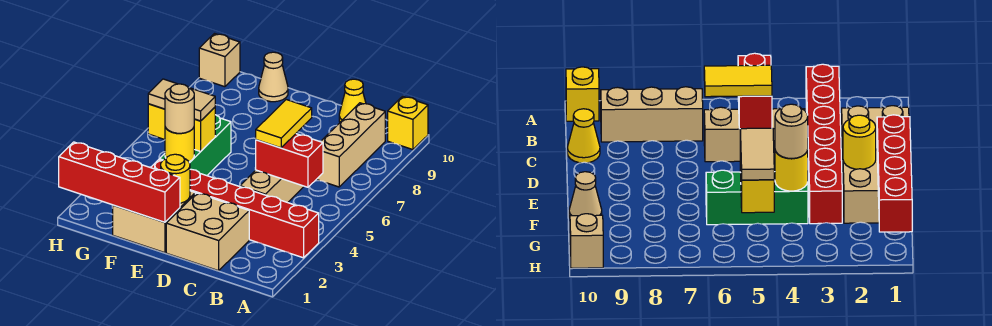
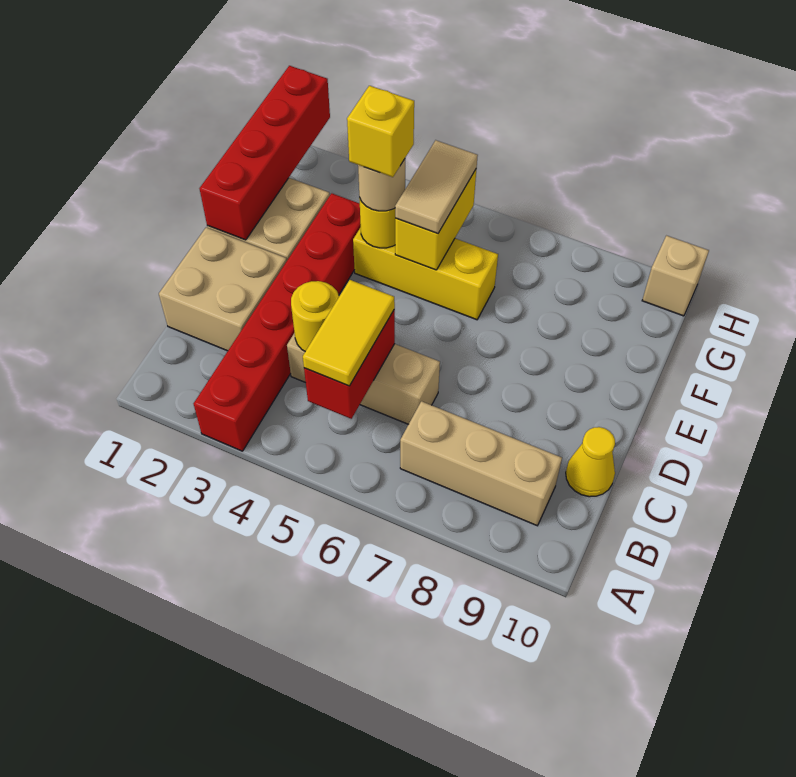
yellow brick A10 level 1 -> yellow brick F4 level 4
yellow tile C5:C6 level 3 -> yellow tile B5:C5 level 3
yellow round brick E2 level 2 -> yellow round brick C4 level 2
green brick F4:F6 level 1 -> yellow brick F4:F6 level 1
tan cone F10 level 1 -> none

